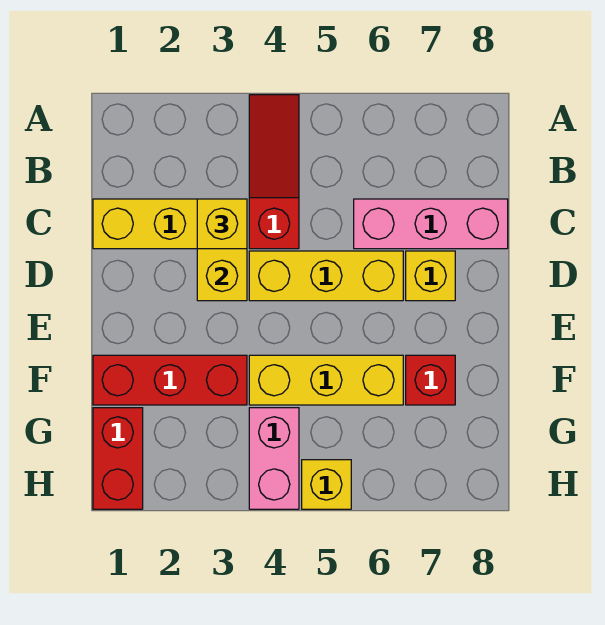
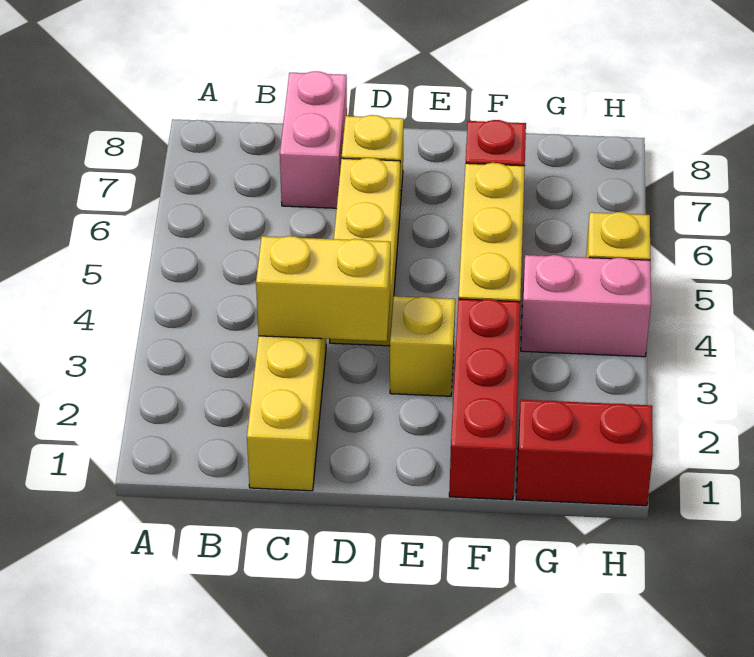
red slope A4:C4 level 1 top C -> none
yellow brick C3 level 3 -> yellow brick E3 level 1
pink brick C6:C8 level 1 -> pink brick C7:C8 level 1

